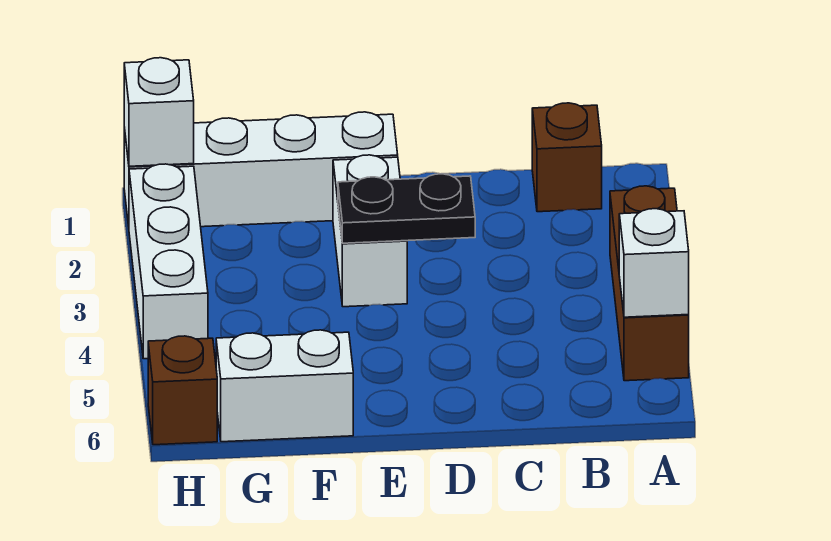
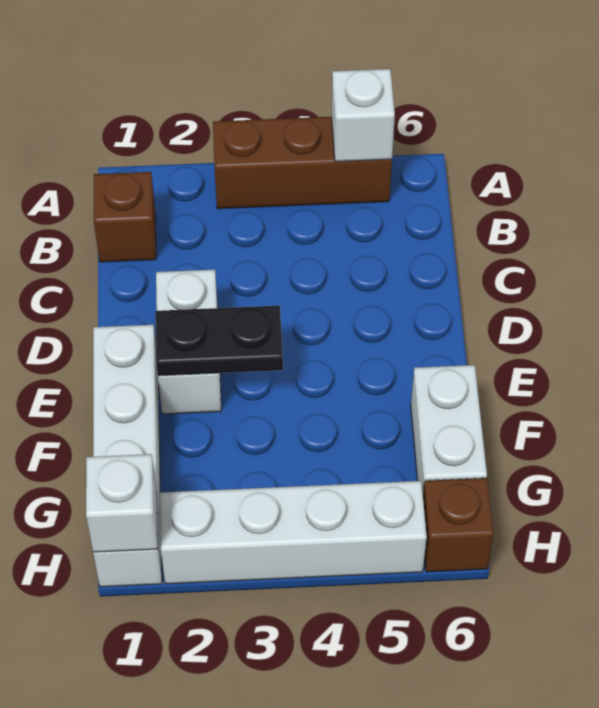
black plate D3:E3 level 2 -> black plate E2:E3 level 2
white brick E2:E3 level 1 -> white brick D2:E2 level 1
white brick H2:H4 level 1 -> white brick H2:H5 level 1

